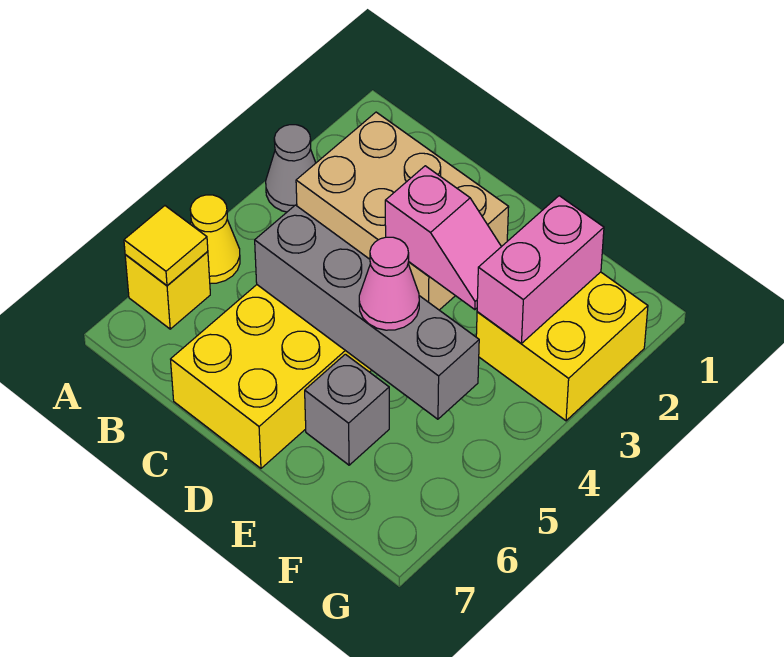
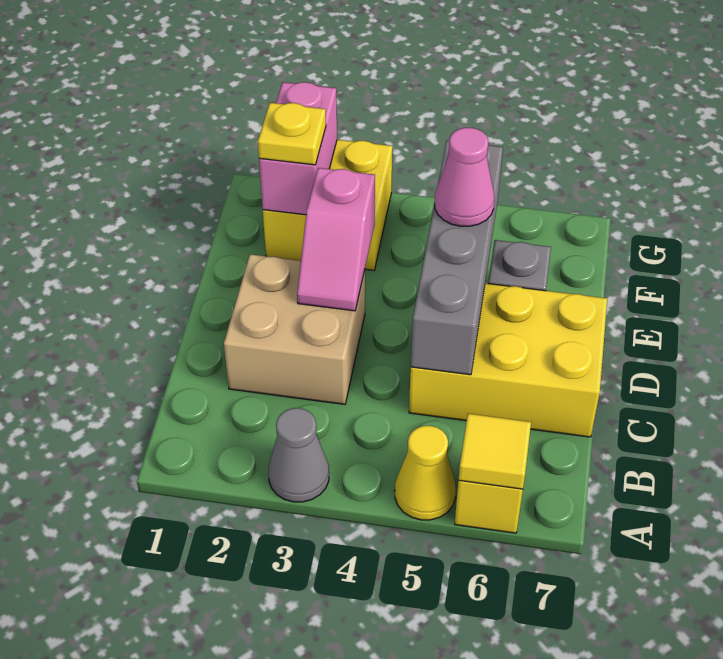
tan brick B2:D3 level 1 -> tan brick C2:D3 level 1
pink slope D3:E3 level 2 top D -> pink slope D3:E3 level 2 top E
pink brick F2:F3 level 2 -> pink brick F2:G2 level 2
none -> yellow plate F2 level 3

